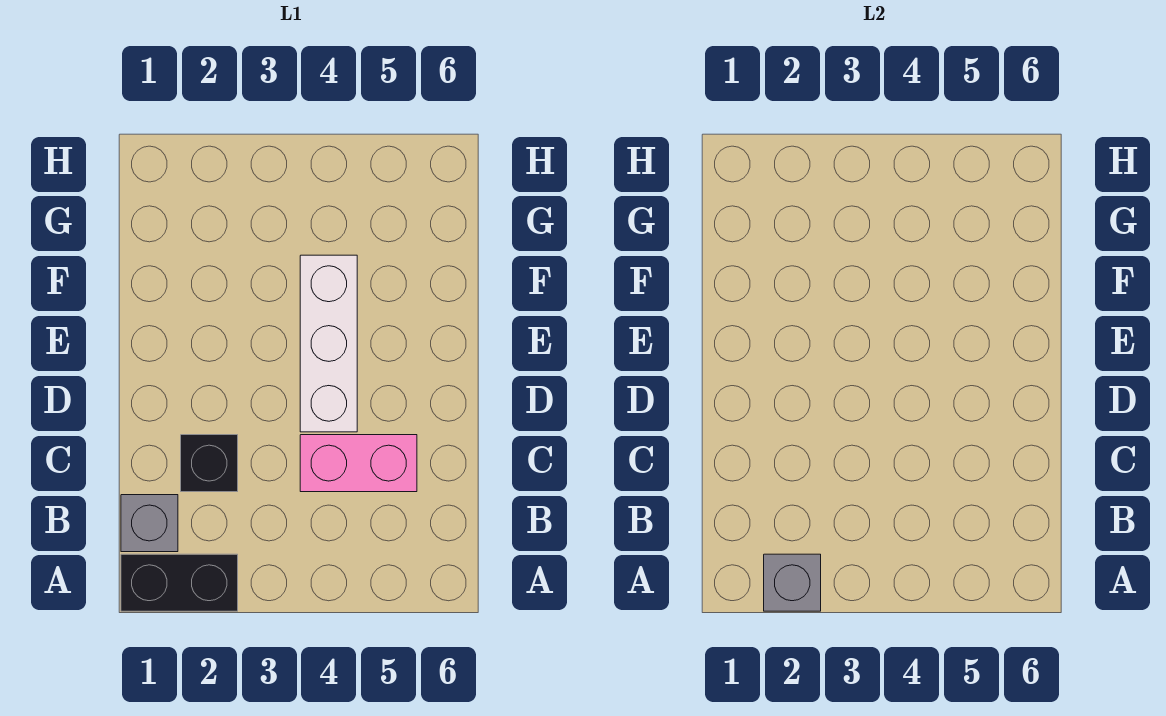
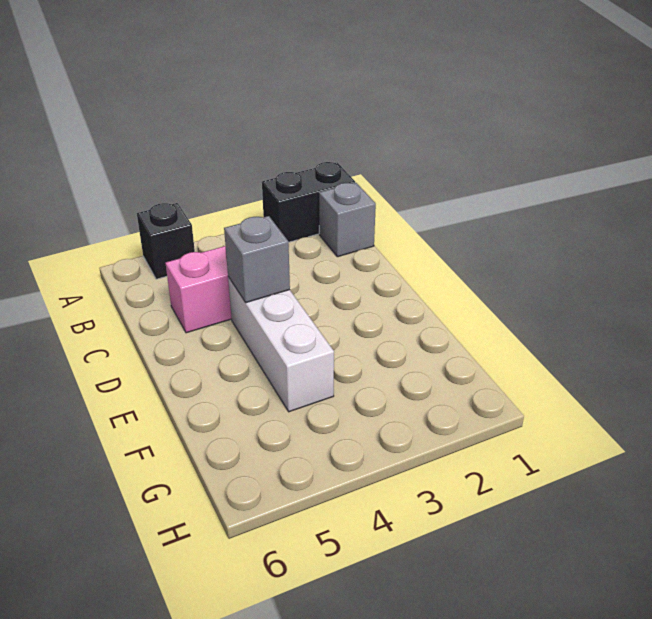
grey brick A2 level 2 -> grey brick D4 level 2
black brick C2 level 1 -> black brick A5 level 1

